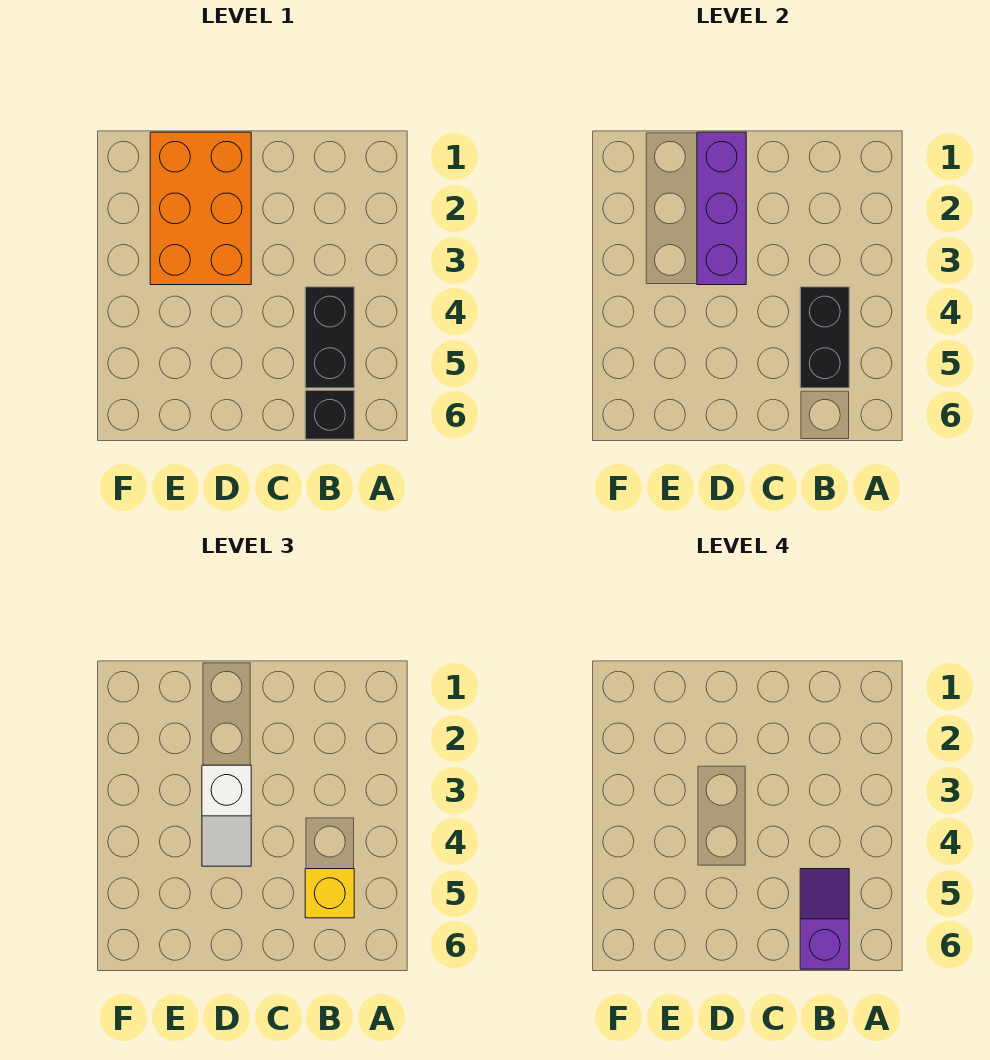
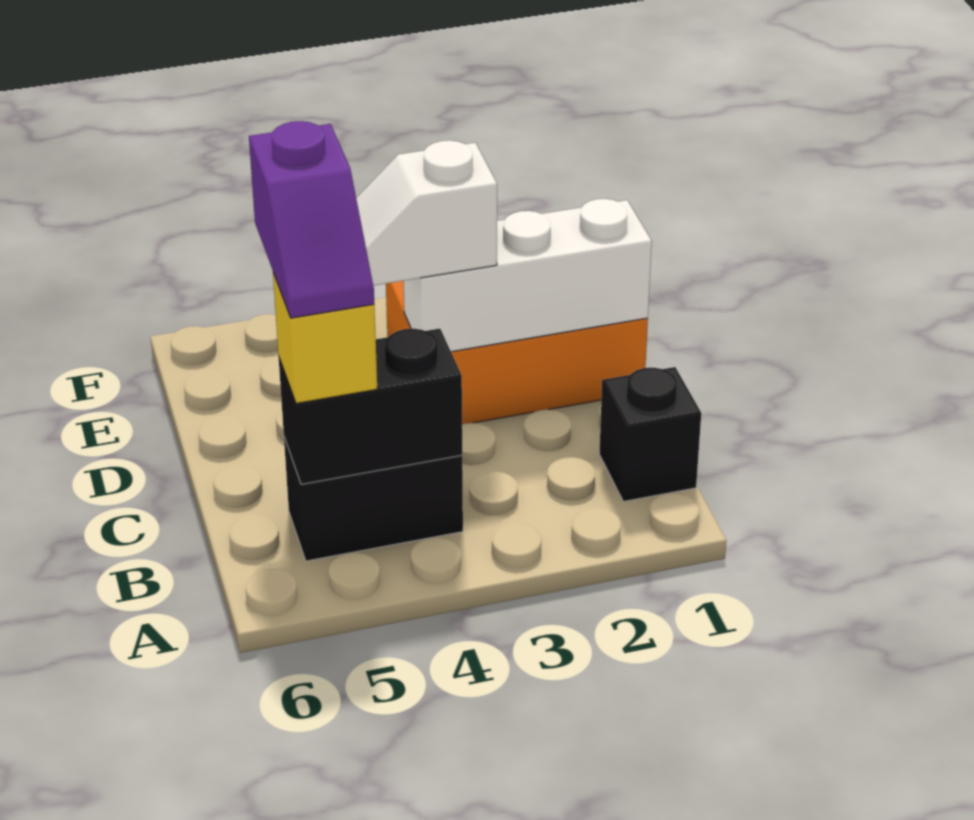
purple slope B5:B6 level 4 top 6 -> purple slope B5:C5 level 4 top C
black brick B6 level 1 -> black brick B1 level 1
purple brick D1:D3 level 2 -> white brick D1:D3 level 2

